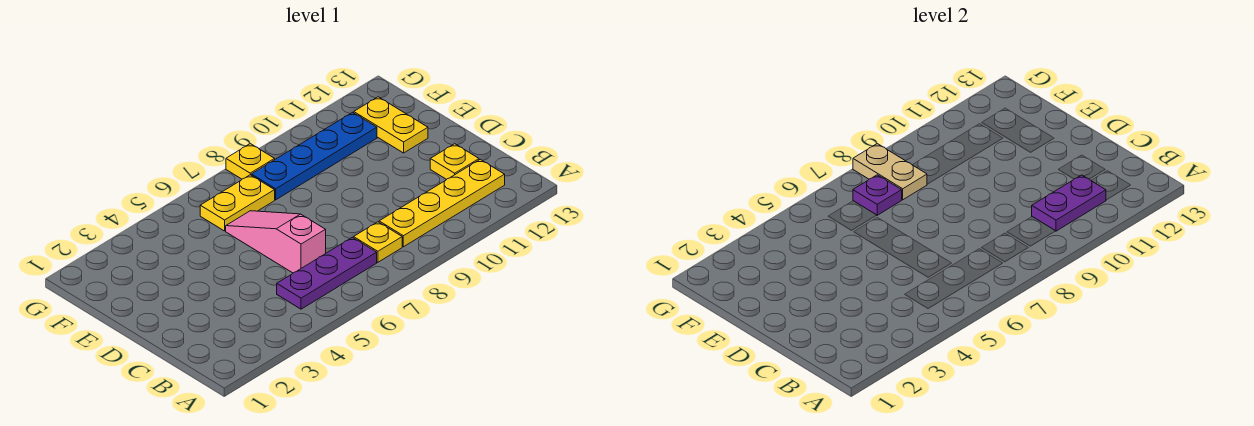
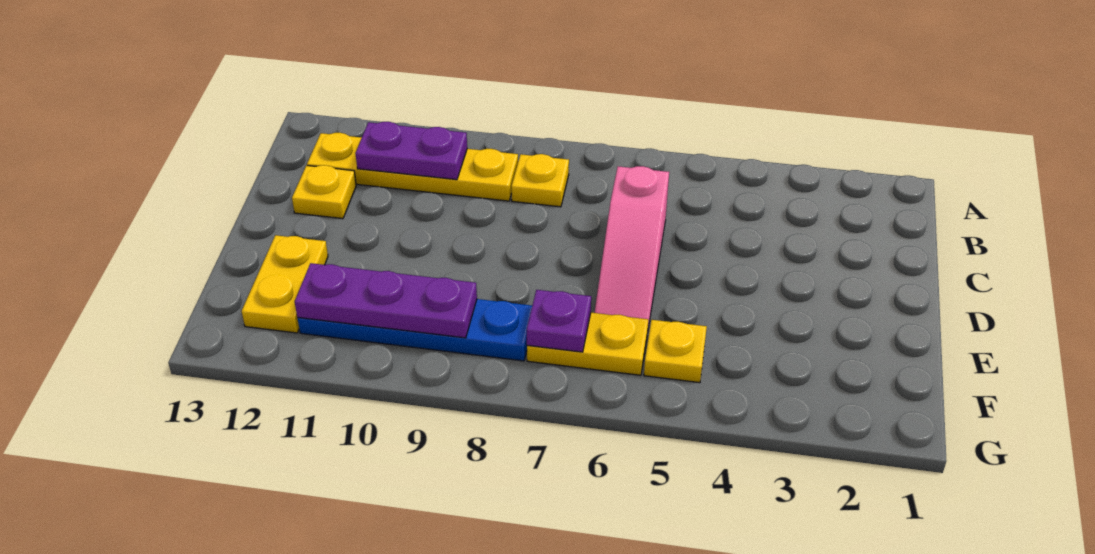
purple plate B5:B7 level 1 -> purple plate F9:F11 level 2
tan plate F8:G8 level 2 -> none
yellow plate G8 level 1 -> yellow plate F5 level 1

